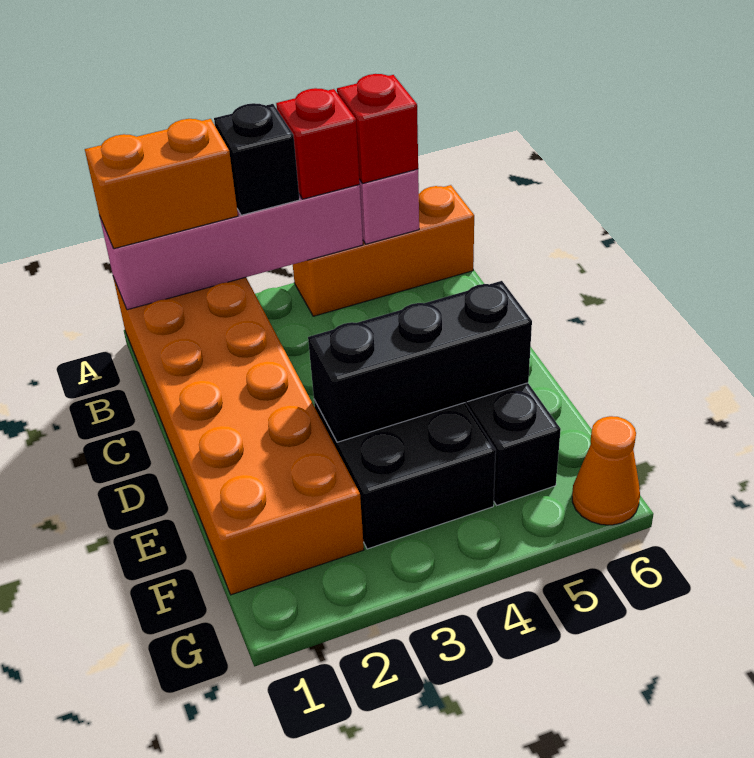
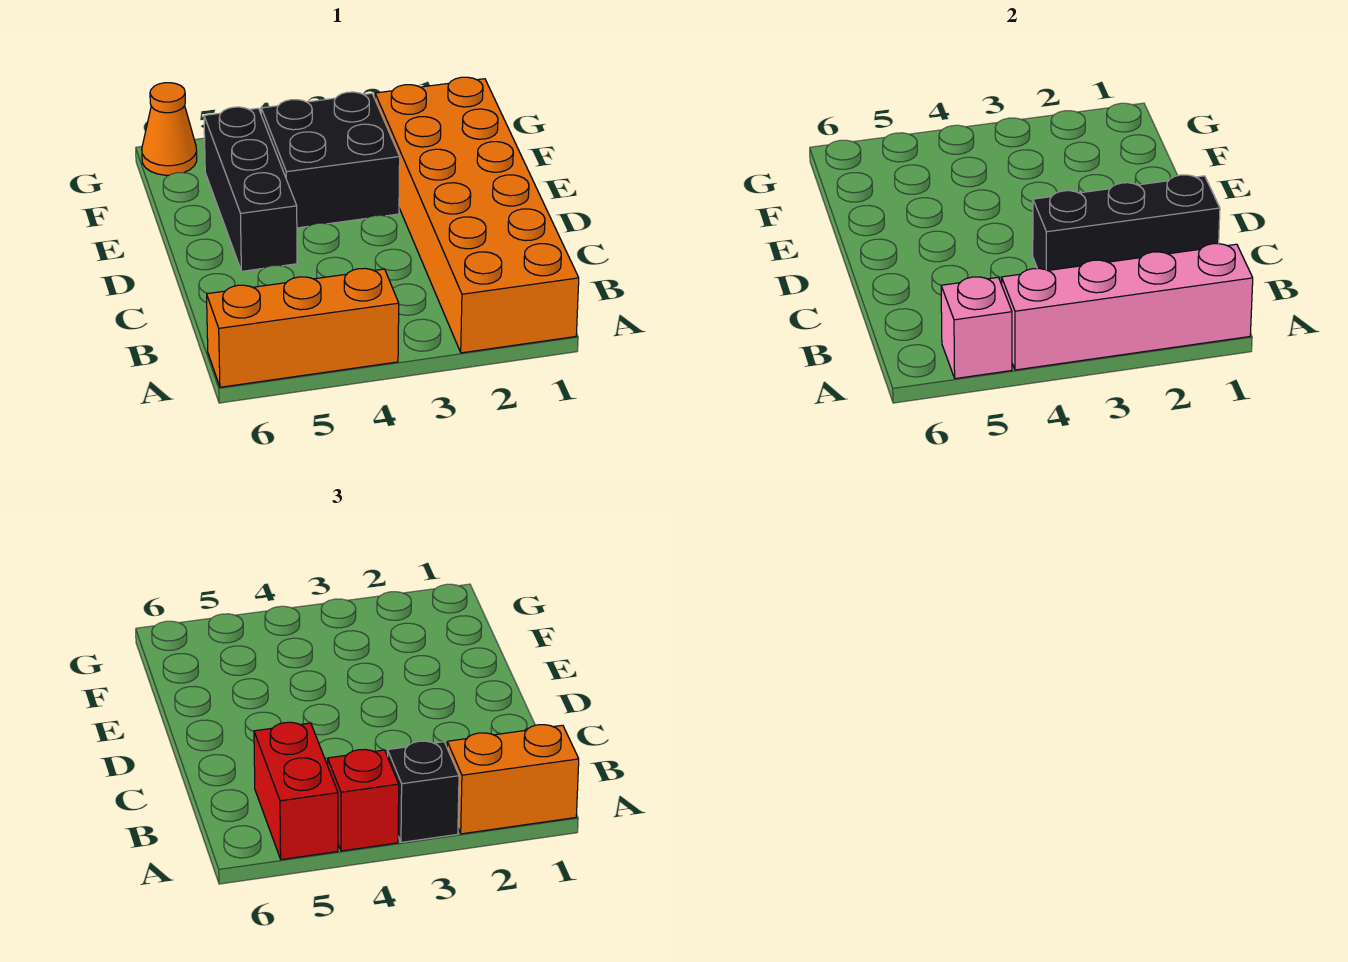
red brick A5 level 3 -> red brick A5:B5 level 3
black brick E3:E5 level 2 -> black brick C1:C3 level 2

